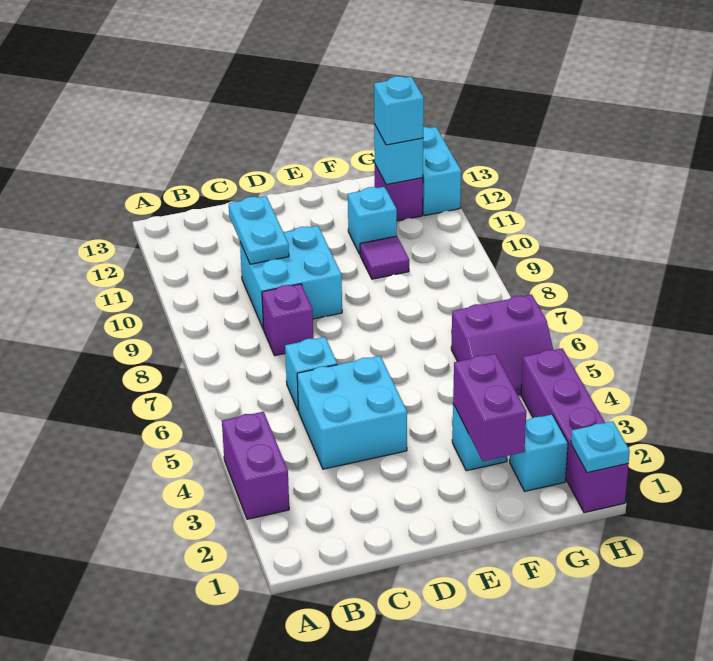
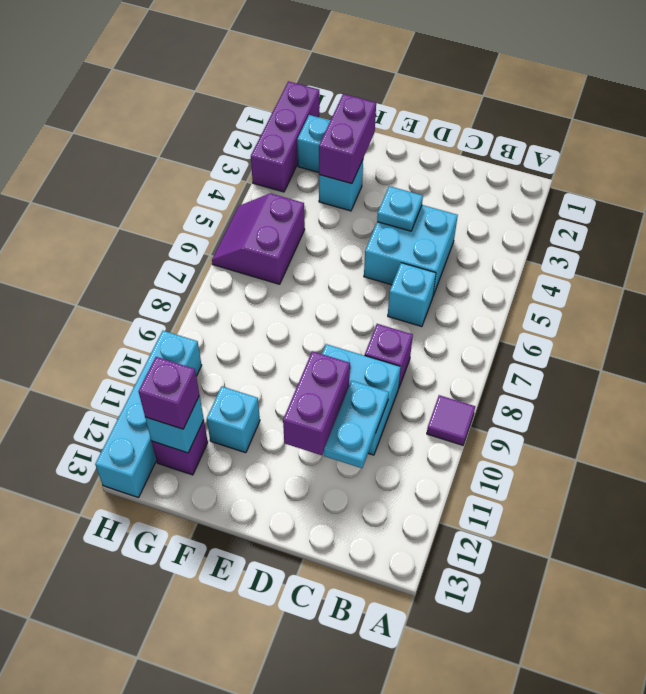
purple brick A3:A4 level 1 -> purple brick D10:D11 level 2
purple tile F10 level 1 -> purple tile A9 level 1
purple slope G5:H6 level 1 top 6 -> purple slope G5:H6 level 1 top G
cyan brick G12 level 3 -> purple brick G12 level 3
purple brick H1:H4 level 1 -> purple brick H1:H3 level 1
cyan plate H1 level 2 -> cyan plate D4 level 2
cyan brick H12:H13 level 1 -> cyan brick H10:H13 level 1

